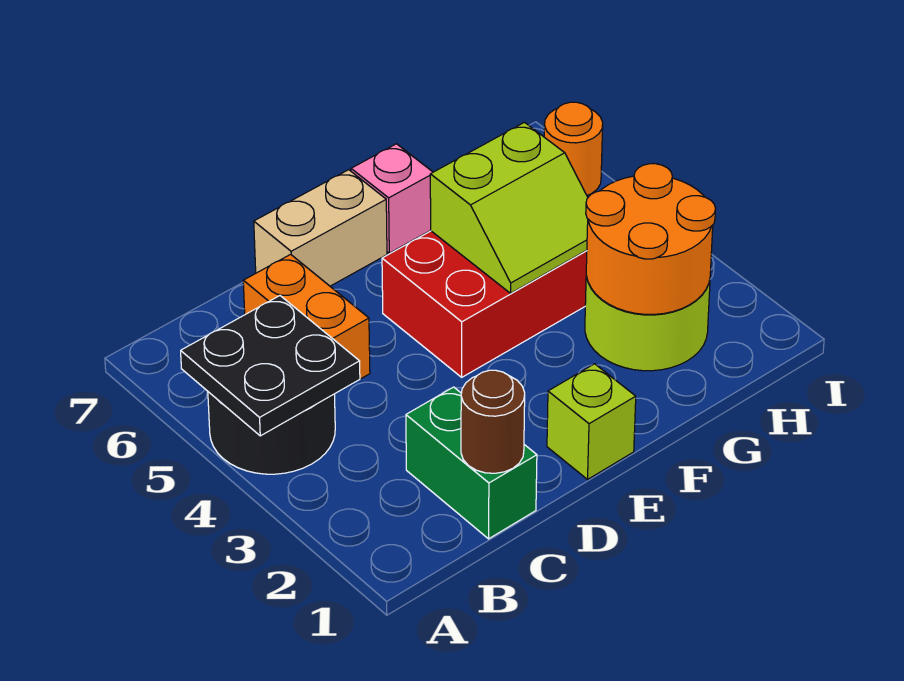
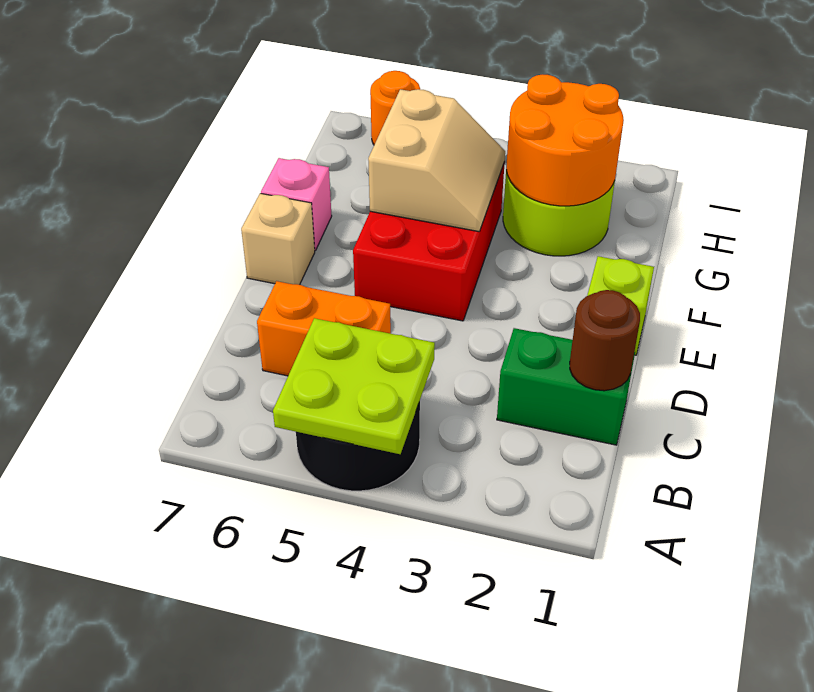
black plate A4:B5 level 2 -> lime plate A4:B5 level 2
tan brick D7:E7 level 1 -> tan brick E7 level 1
lime slope F4:G5 level 2 top 5 -> tan slope F4:G5 level 2 top 5

